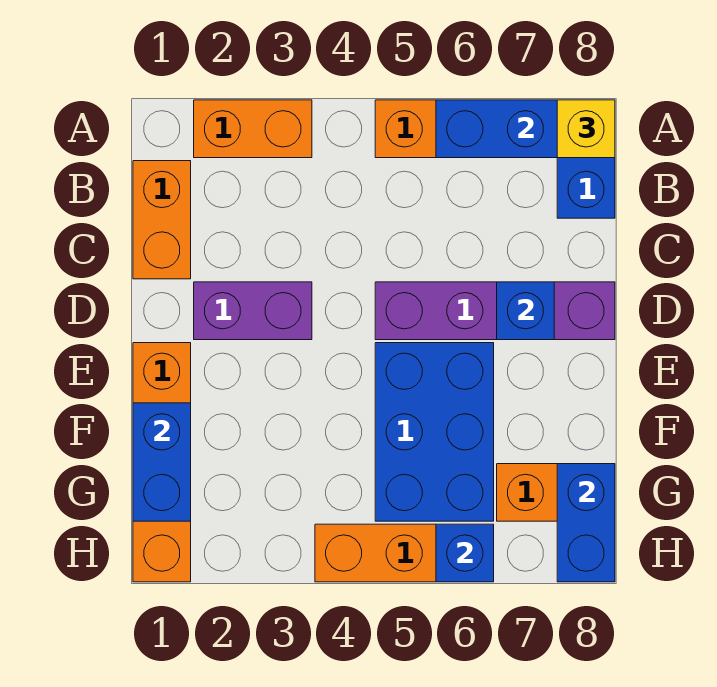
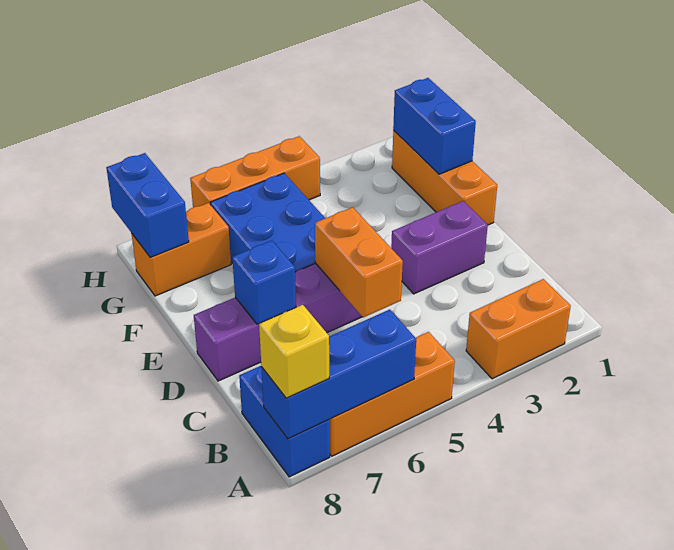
orange brick B1:C1 level 1 -> orange brick C5:D5 level 2
orange brick E1:H1 level 1 -> orange brick E1:G1 level 1
blue brick H6 level 2 -> none

